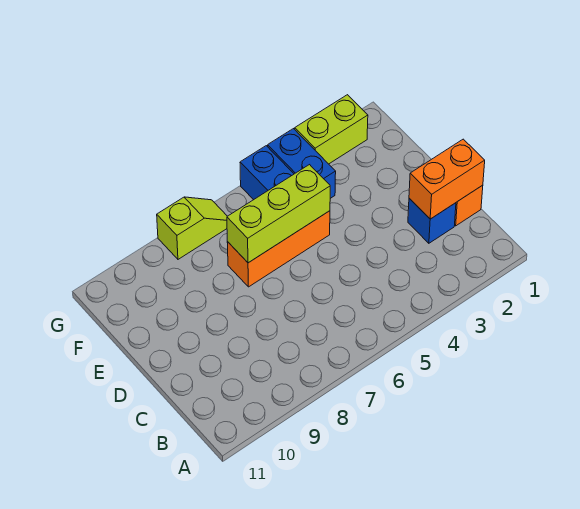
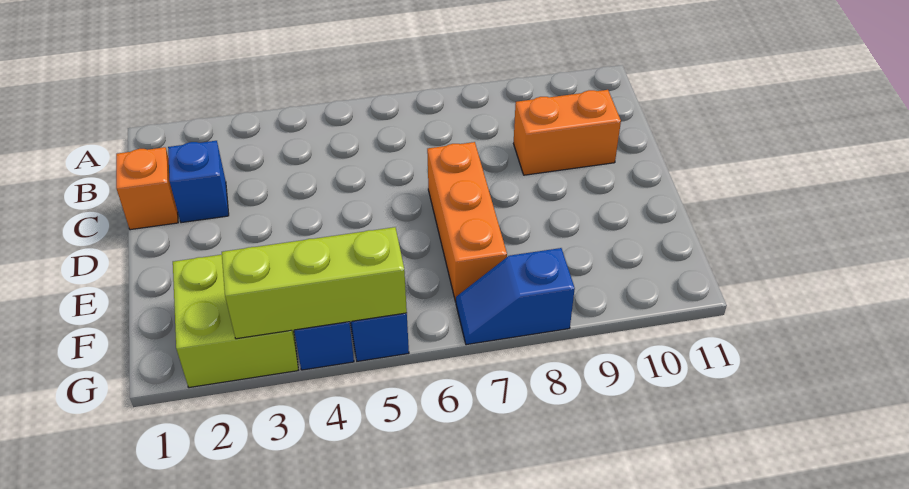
orange brick C1:C2 level 2 -> orange brick C9:C10 level 1
orange brick E5:E7 level 1 -> orange brick D7:F7 level 1
lime brick E5:E7 level 2 -> lime brick G3:G5 level 2
lime brick G2:G3 level 1 -> lime brick F2:G3 level 1
lime slope G7:G8 level 1 top 8 -> blue slope G7:G8 level 1 top 8

